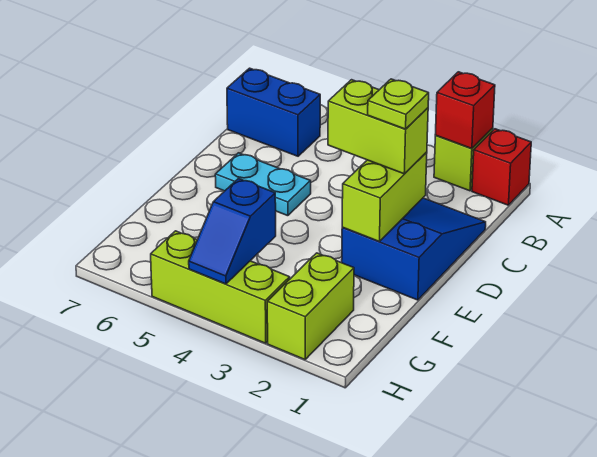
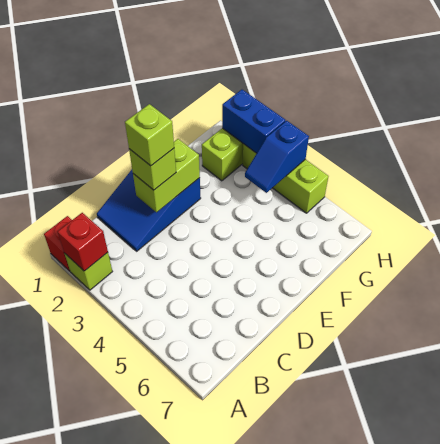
blue brick B6:B7 level 1 -> blue brick H2:H3 level 2
lime brick D2:D3 level 3 -> lime brick D2 level 3
lime plate D2 level 4 -> lime brick D2 level 4
cyan plate D5:D6 level 1 -> none
blue slope G4:H4 level 2 top G -> blue slope G4:H4 level 2 top H

